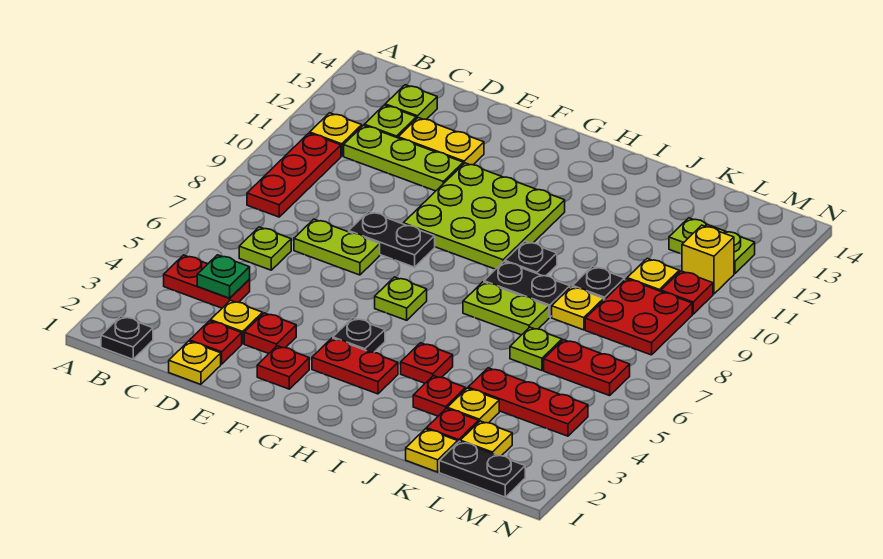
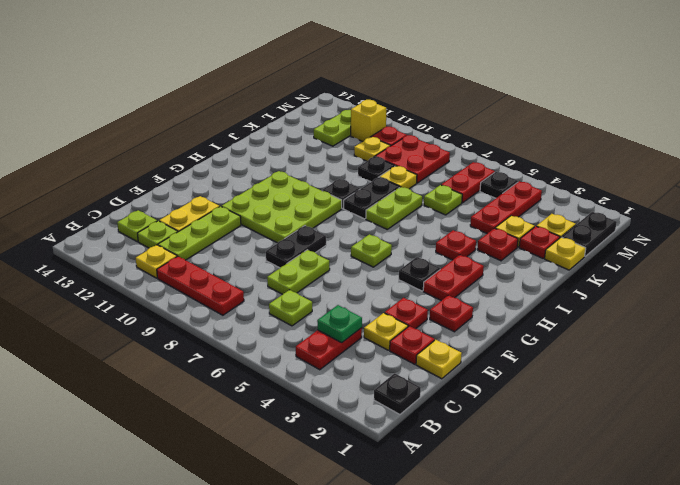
none -> black plate M5 level 1

